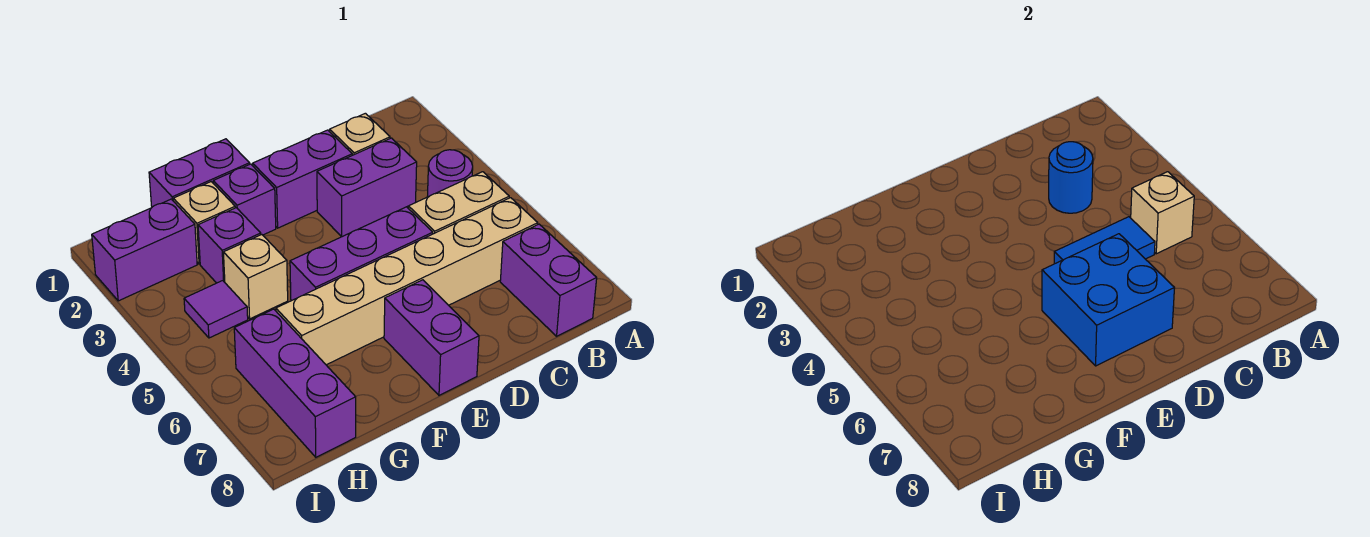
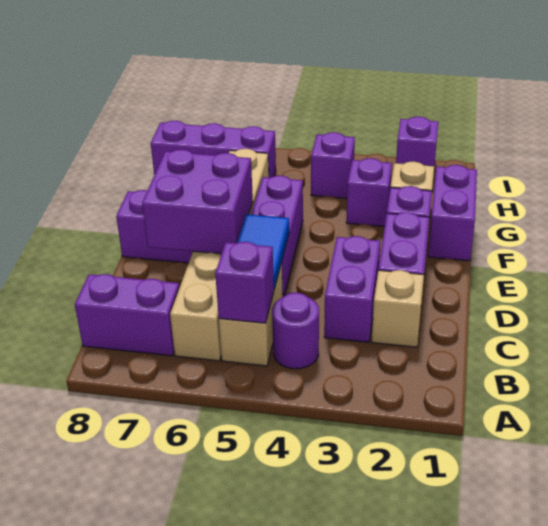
tan brick B5 level 2 -> purple brick B5 level 2
blue round brick C3 level 2 -> none
blue brick D6:E7 level 2 -> purple brick D6:E7 level 2
tan brick G4 level 1 -> none
purple brick H2:I2 level 1 -> purple brick I2 level 1
purple tile H4 level 1 -> purple brick H4 level 1

